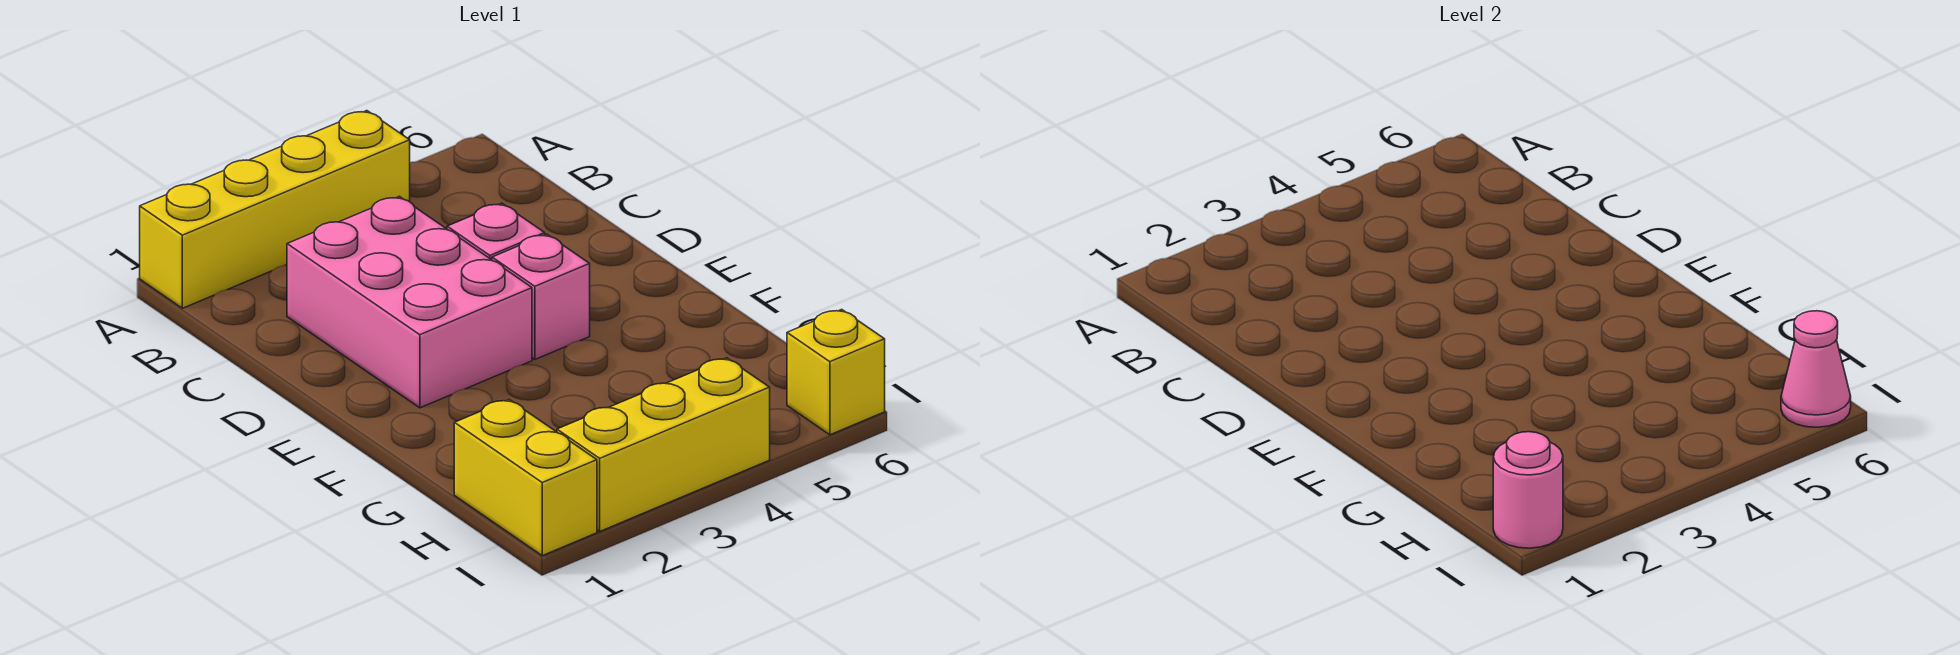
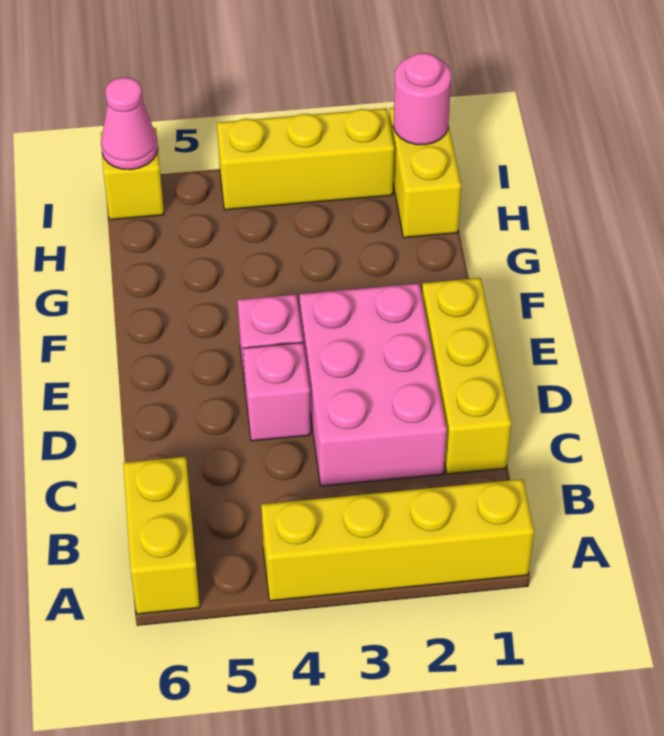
none -> yellow brick A6:B6 level 1
none -> yellow brick C1:E1 level 1

